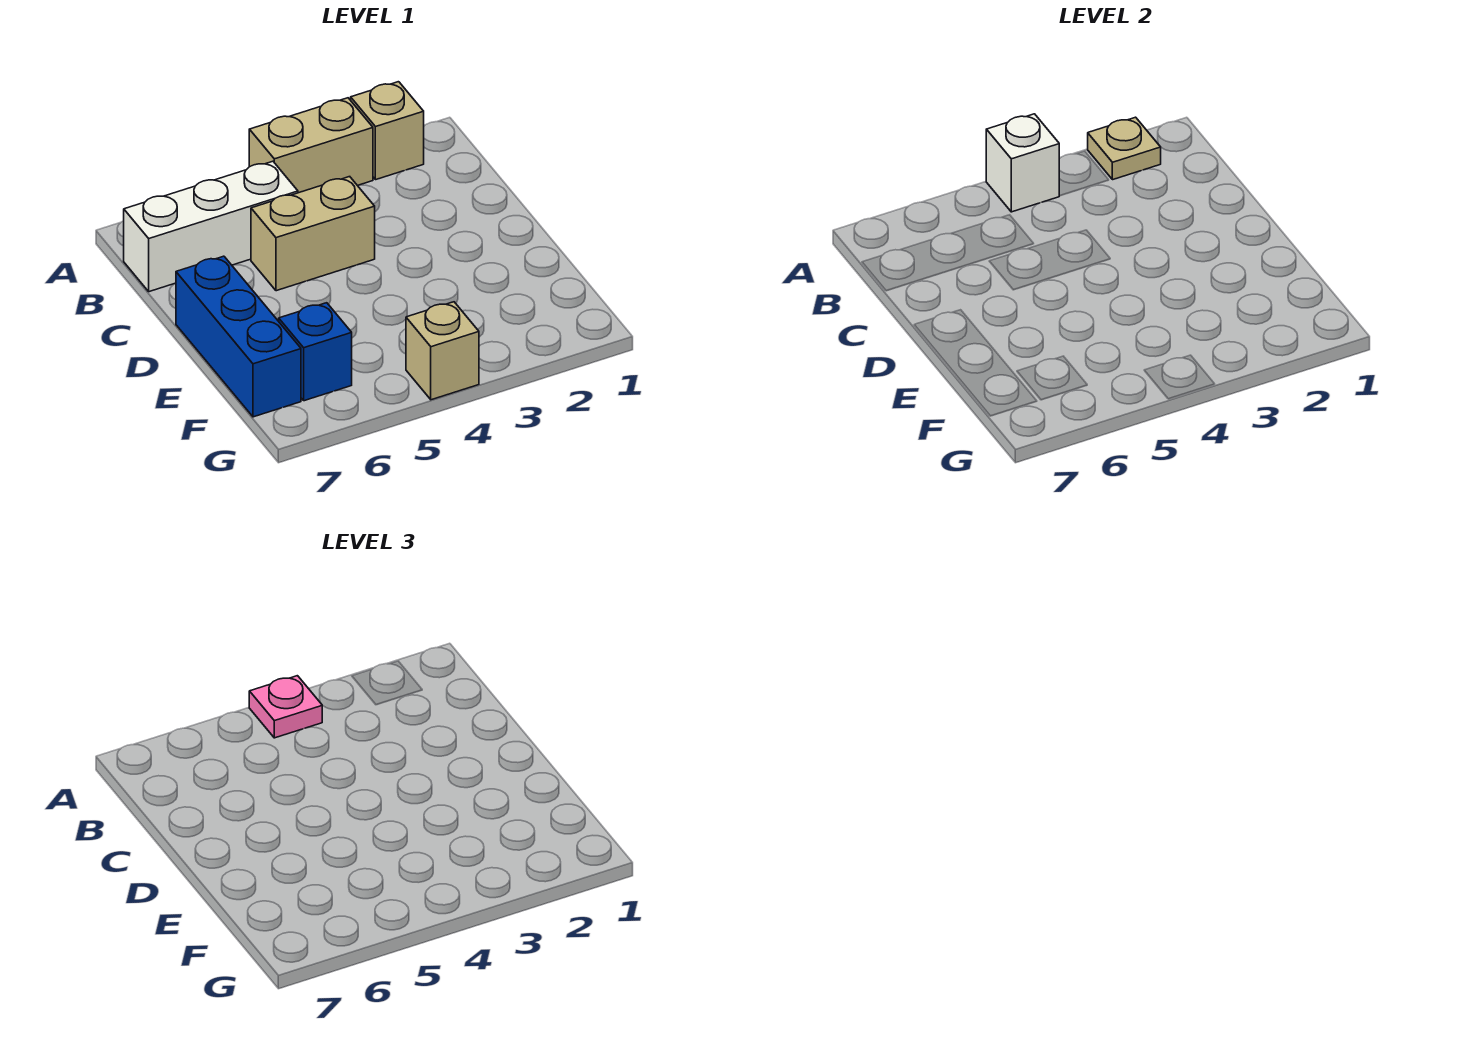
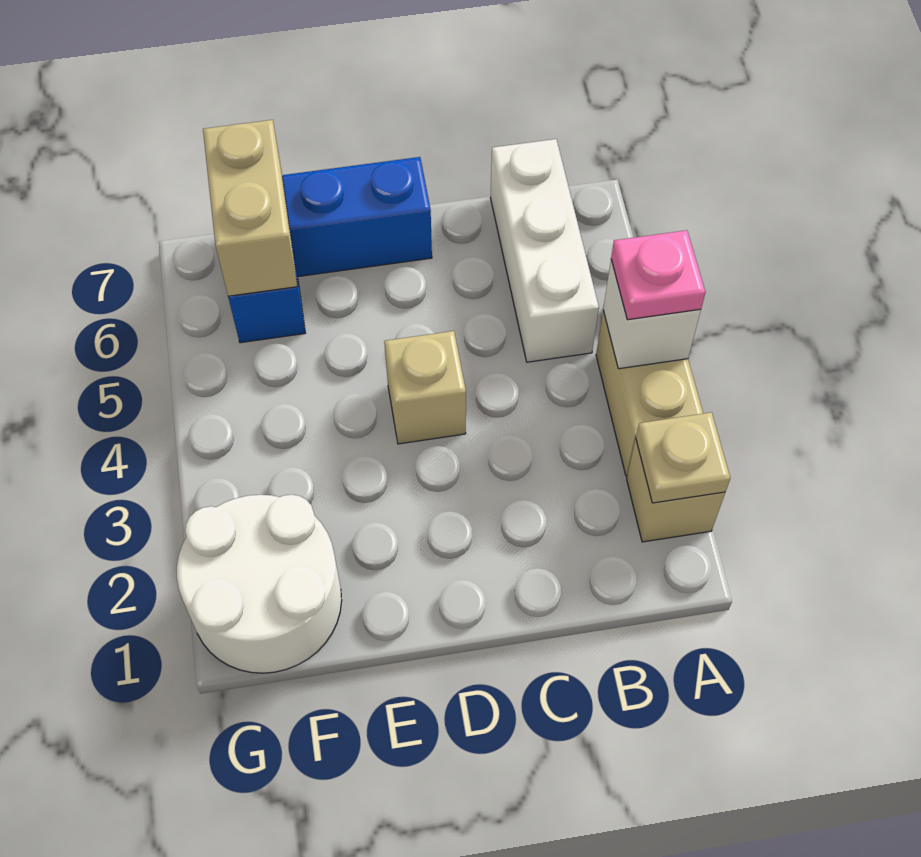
tan brick C4:C5 level 1 -> tan brick F6:F7 level 2
none -> white round brick F1:G2 level 1
tan brick G4 level 1 -> tan brick D4 level 1

